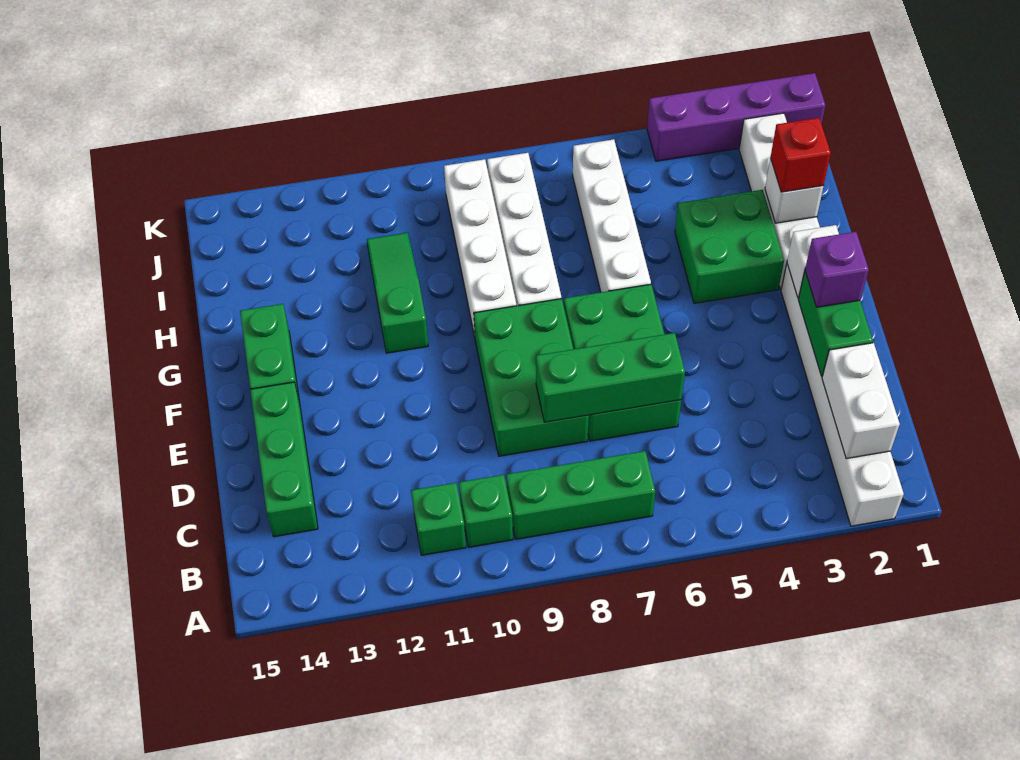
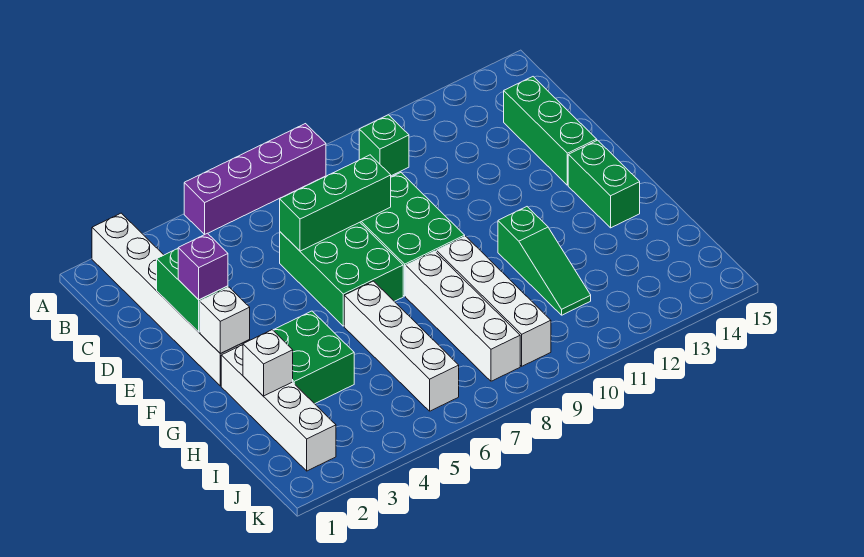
white brick B2:C2 level 2 -> none
green brick B7:B9 level 1 -> none
green brick B11 level 1 -> none
red brick H2 level 3 -> none
purple brick K1:K4 level 1 -> purple brick A5:A8 level 1

